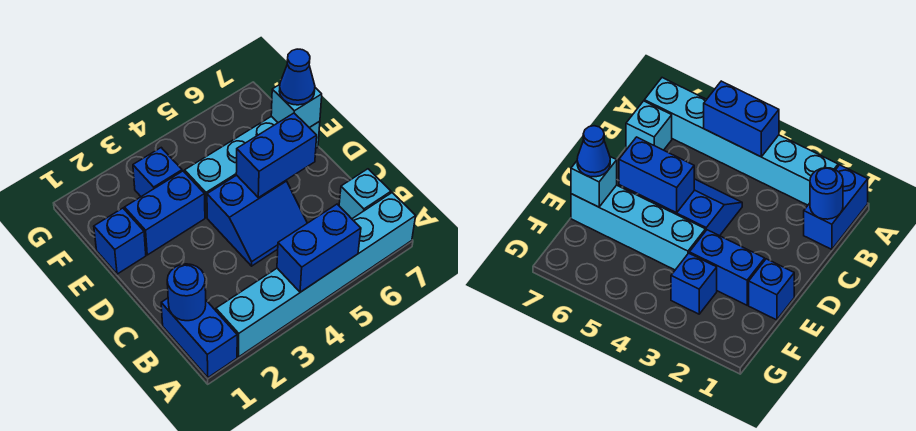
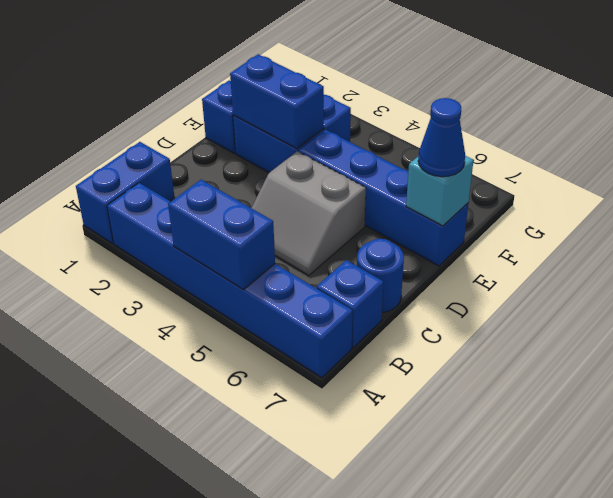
cyan brick A2:A7 level 1 -> blue brick A2:A7 level 1
blue round brick B1 level 2 -> blue round brick C7 level 1
cyan brick B7 level 1 -> blue brick B7 level 1
blue slope C4:D5 level 1 top D -> grey slope C4:D5 level 1 top D
blue brick D5:D6 level 2 -> blue brick E2:E3 level 2
cyan brick E4:E7 level 1 -> blue brick E4:E7 level 1

